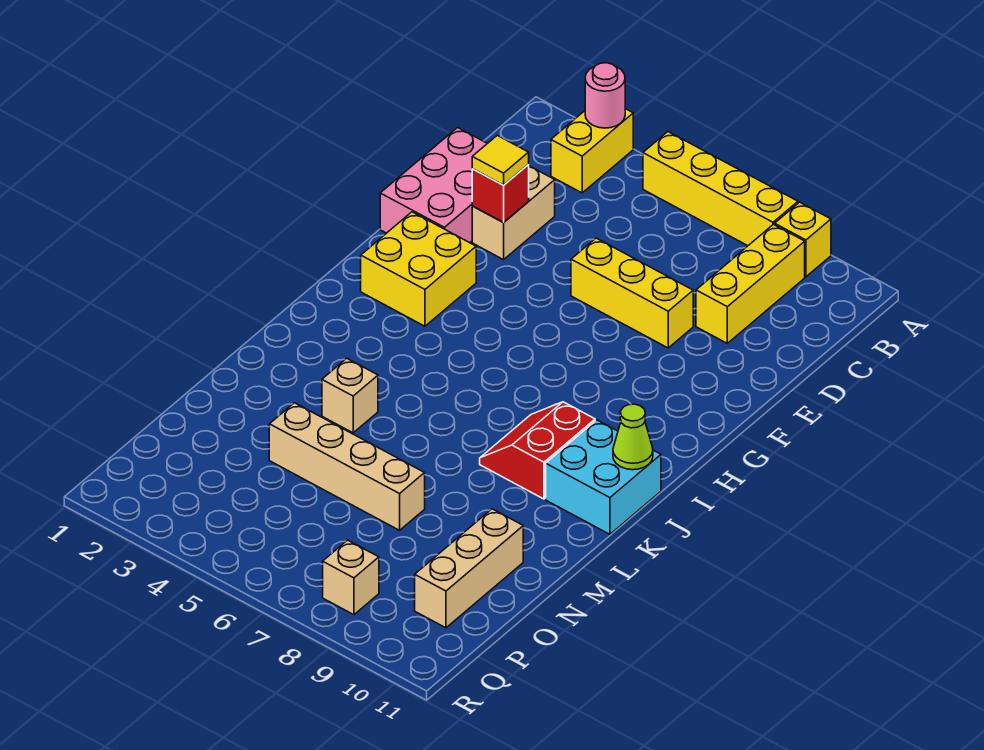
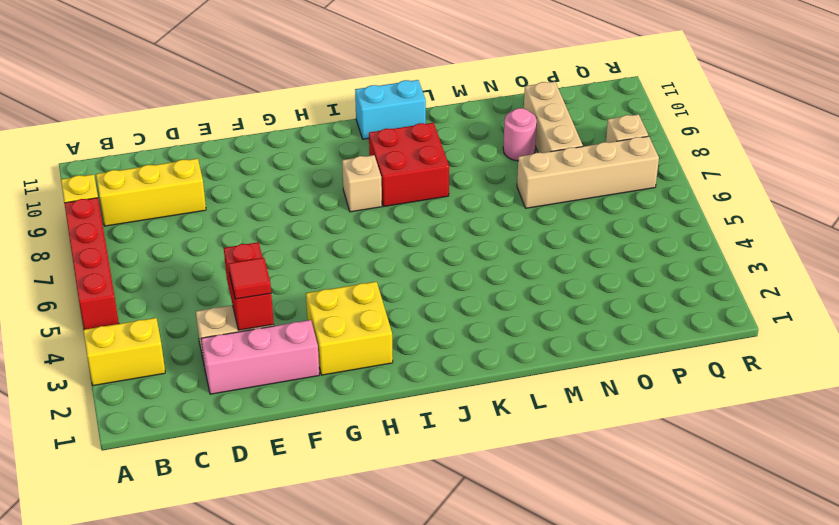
pink round brick A3 level 2 -> pink round brick N9 level 1
yellow brick A5:A8 level 1 -> red brick A5:A8 level 1
pink brick D1:F2 level 1 -> pink brick D2:F2 level 1
red brick E3 level 2 -> red brick E3:E4 level 2
yellow tile E3 level 3 -> red tile E3 level 3
yellow brick E6:E8 level 1 -> none
red slope J8:K9 level 1 top 9 -> red brick J8:K9 level 1
cyan brick J10:K11 level 1 -> cyan brick J11:K11 level 1
lime cone J11 level 2 -> none
tan brick L4 level 1 -> tan brick I8 level 1
tan brick N4:N7 level 1 -> tan brick N7:Q7 level 1
tan brick N10:P10 level 1 -> tan brick O8:O10 level 1

